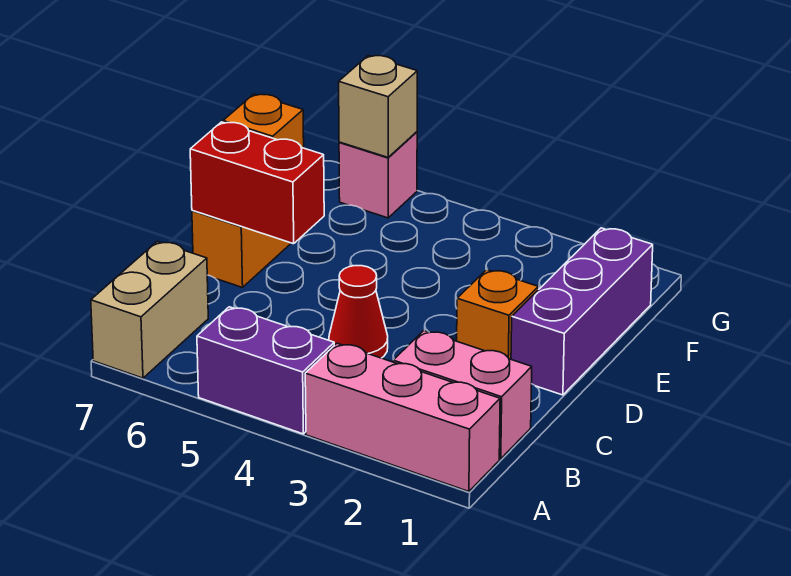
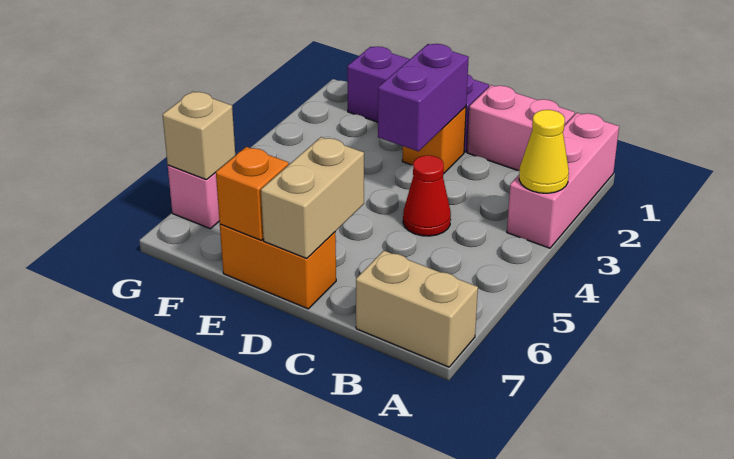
none -> yellow cone A3 level 2
purple brick A4:A5 level 1 -> purple brick D2:D3 level 2
pink brick B1:B2 level 1 -> pink brick B1:C1 level 1
red brick D6:D7 level 2 -> tan brick D6:D7 level 2

